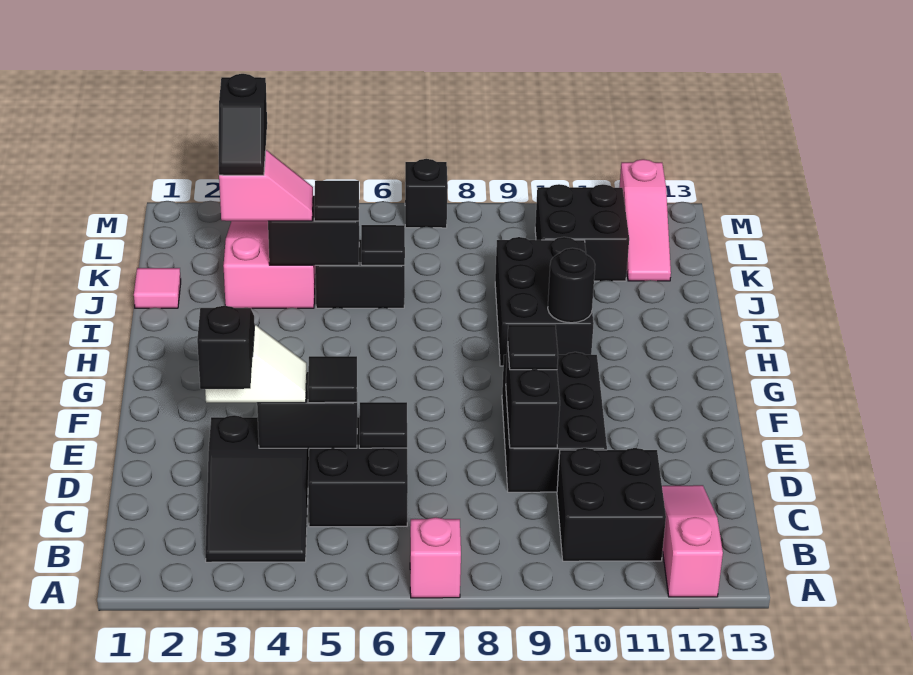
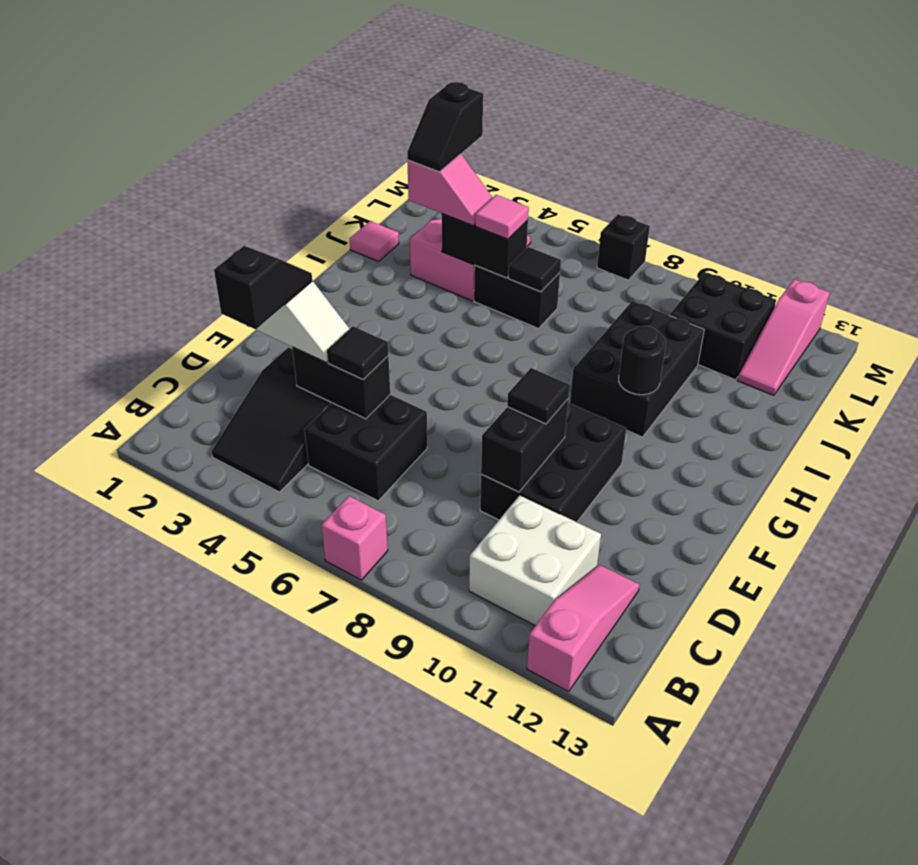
black brick B10:C11 level 1 -> white brick B10:C11 level 1
black tile D6 level 2 -> none
black tile J5 level 3 -> pink tile J5 level 3

